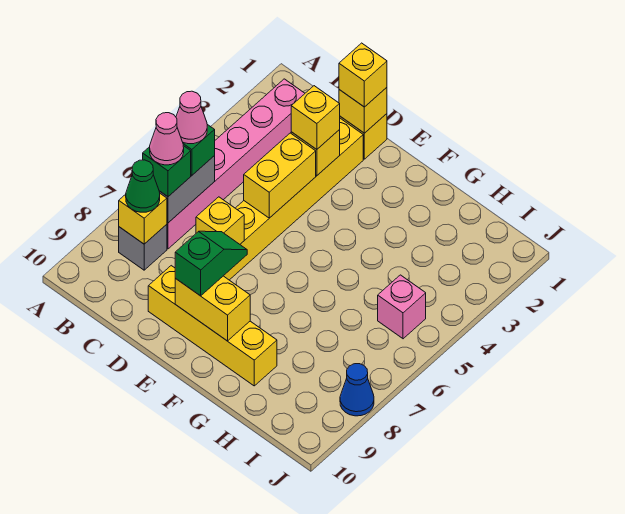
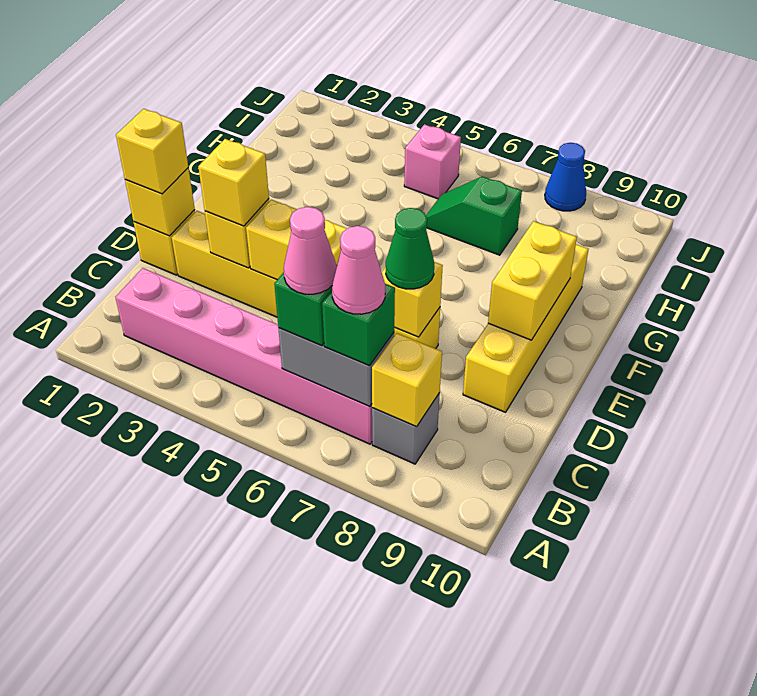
green cone B8 level 3 -> green cone D7 level 3
green slope E8:E9 level 3 top 9 -> green slope H6:H7 level 1 top 7

